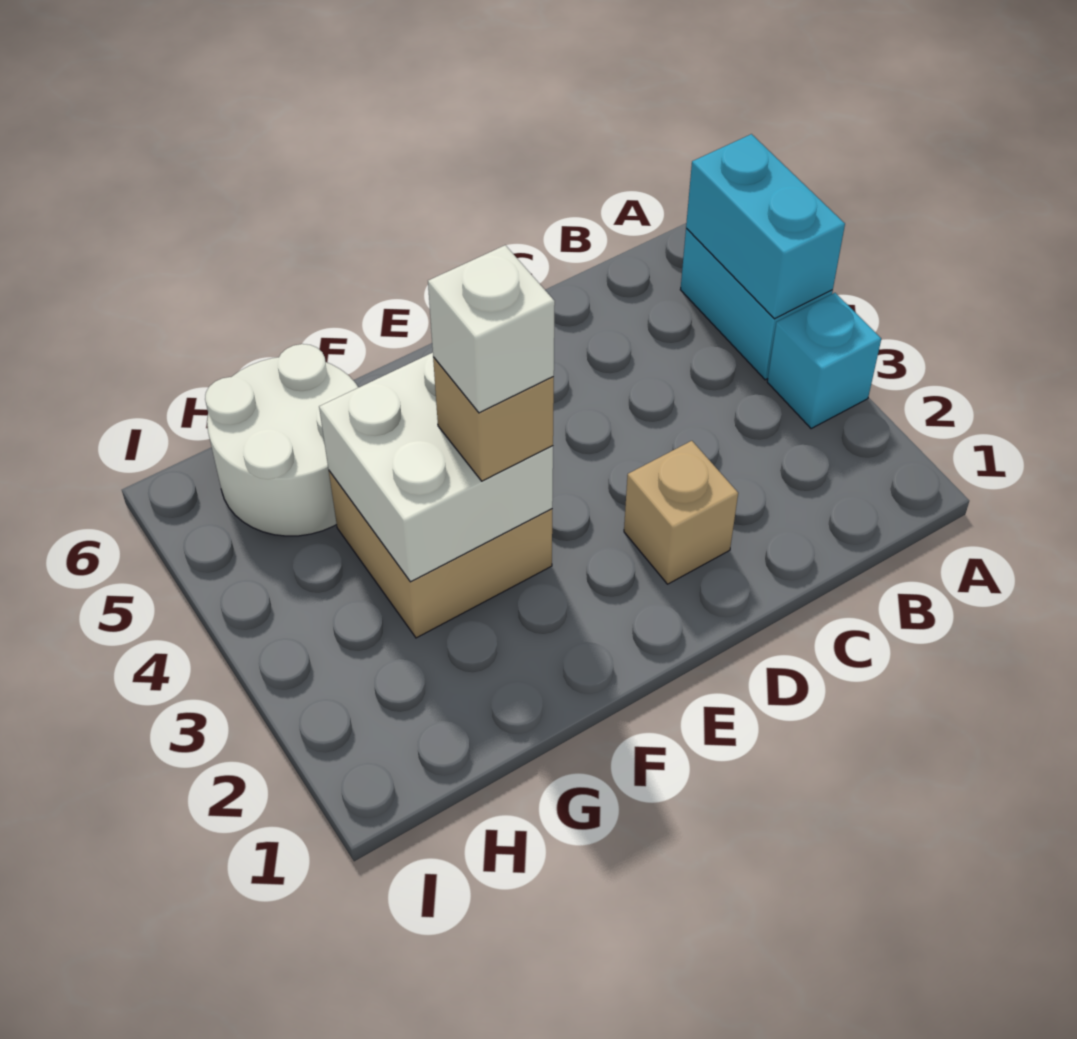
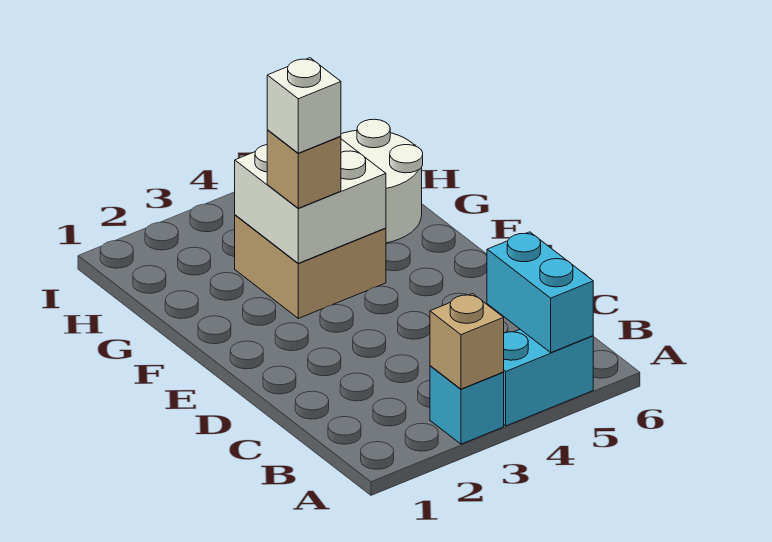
cyan brick A4:A5 level 2 -> cyan brick A5:B5 level 2
tan brick D2 level 1 -> tan brick A3 level 2

